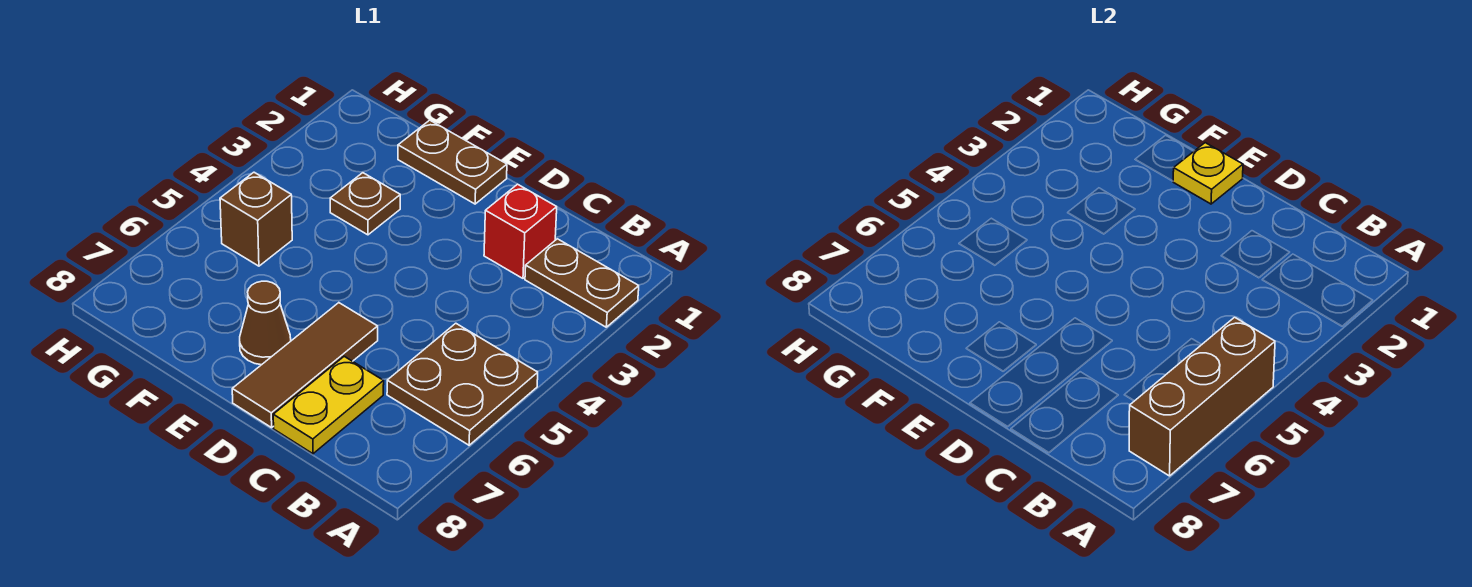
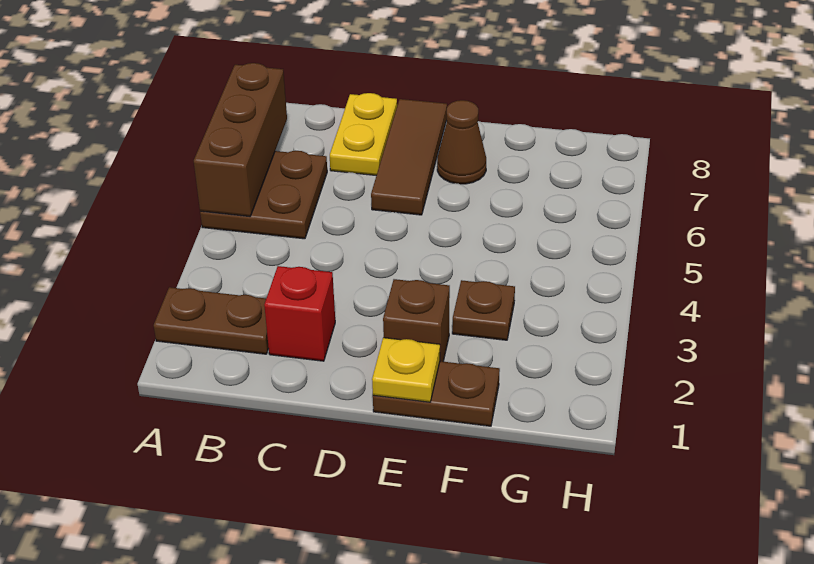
brown brick G5 level 1 -> brown brick E2 level 1

